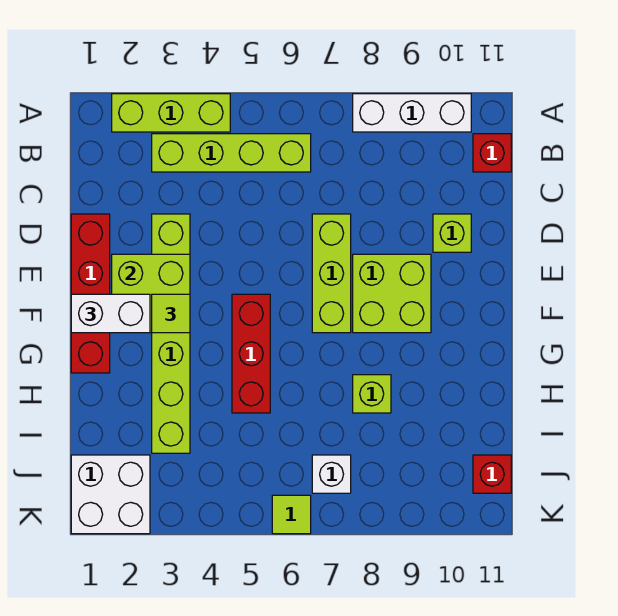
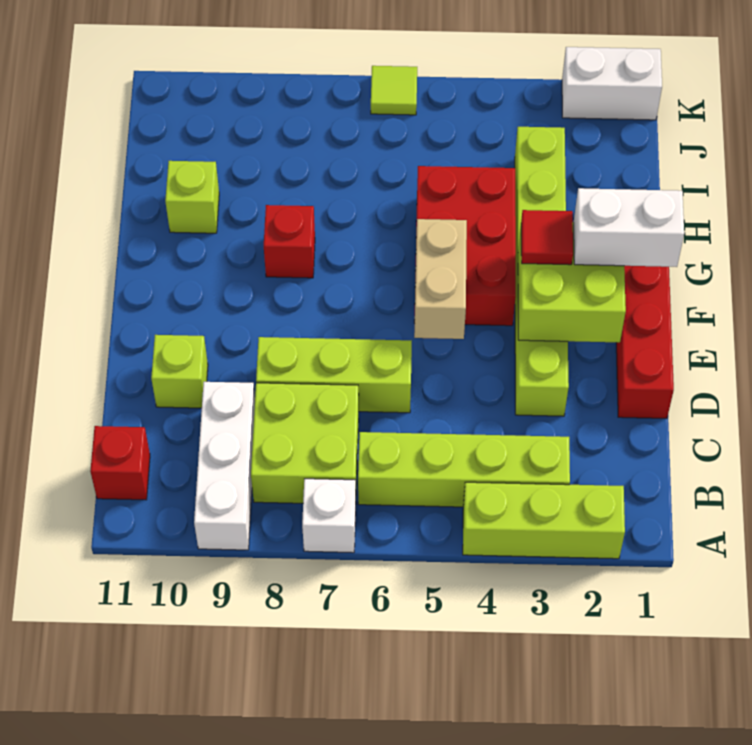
white brick A8:A10 level 1 -> white brick A9:C9 level 1
lime brick D7:F7 level 1 -> lime brick D6:D8 level 1
none -> tan brick E5:F5 level 2
lime brick E8:F9 level 1 -> lime brick B7:C8 level 1
lime tile F3 level 3 -> red tile F3 level 3
red brick F5:H5 level 1 -> red brick F4:H5 level 1
lime brick H8 level 1 -> lime brick H10 level 1
white brick J1:K2 level 1 -> white brick K1:K2 level 1
white brick J7 level 1 -> white brick A7 level 1
red brick J11 level 1 -> red brick G8 level 1

